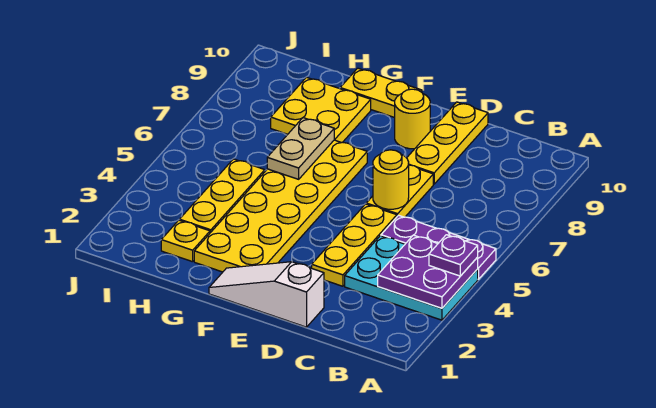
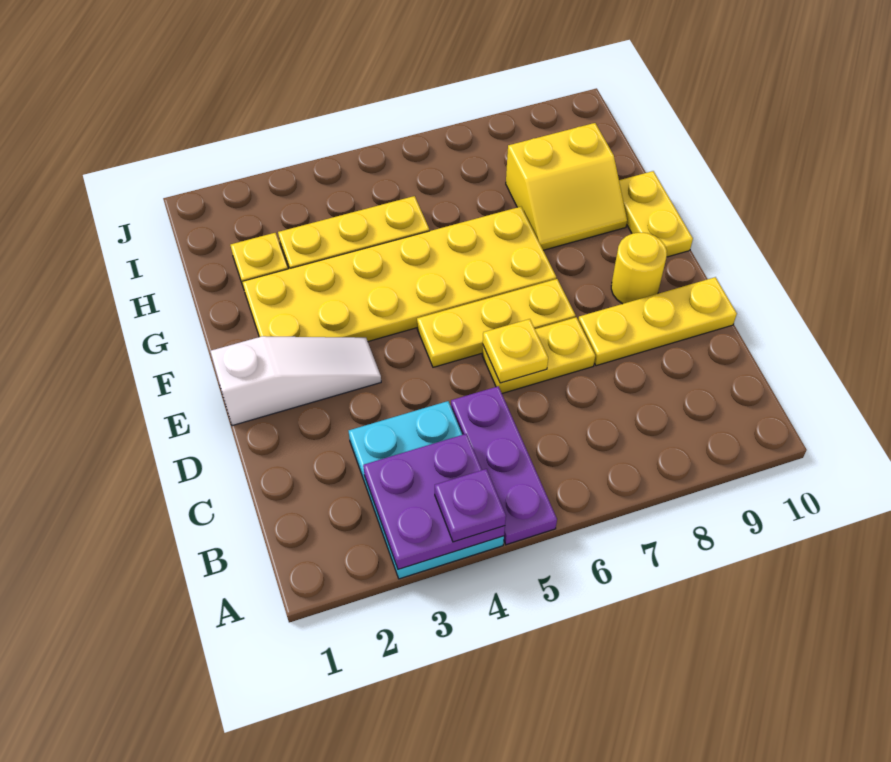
white slope D1:F1 level 1 top D -> white slope E1:E3 level 1 top 1
yellow plate D3:D5 level 1 -> yellow plate E5:E7 level 1
yellow round brick D6 level 2 -> yellow plate D6 level 2
tan plate G6:G7 level 2 -> none
yellow plate G8:H9 level 1 -> yellow slope G8:H9 level 1 top H

